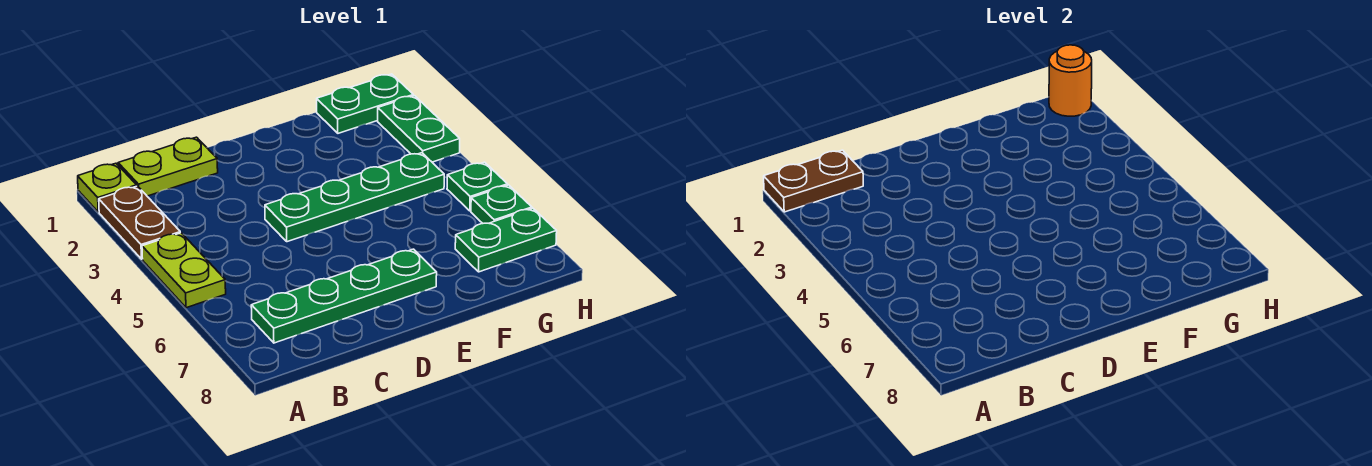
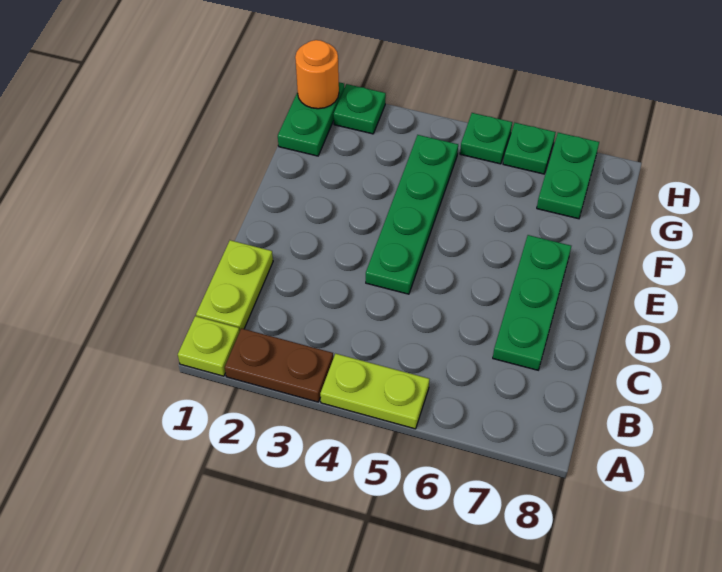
brown plate A1:B1 level 2 -> none
green plate B7:E7 level 1 -> green plate C7:E7 level 1
green plate H2:H3 level 1 -> green plate H2 level 1

